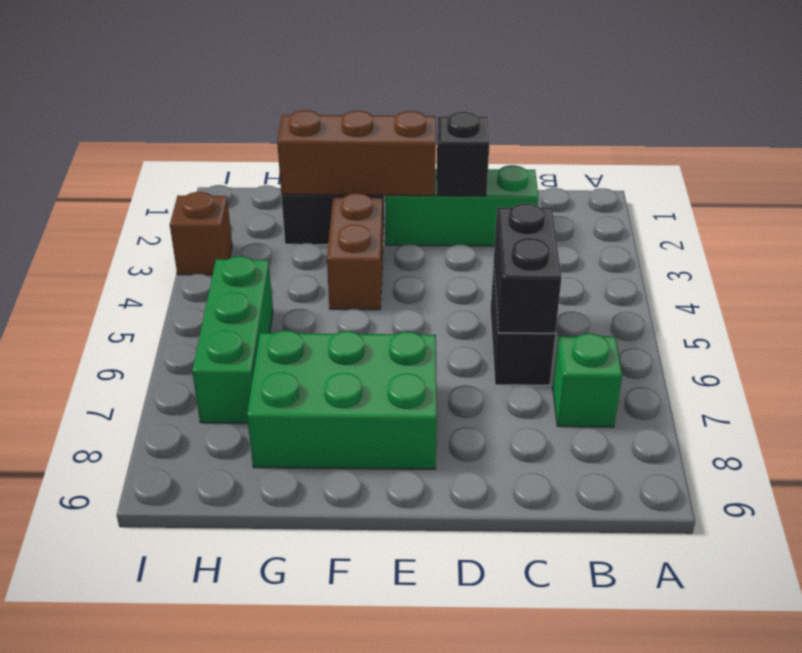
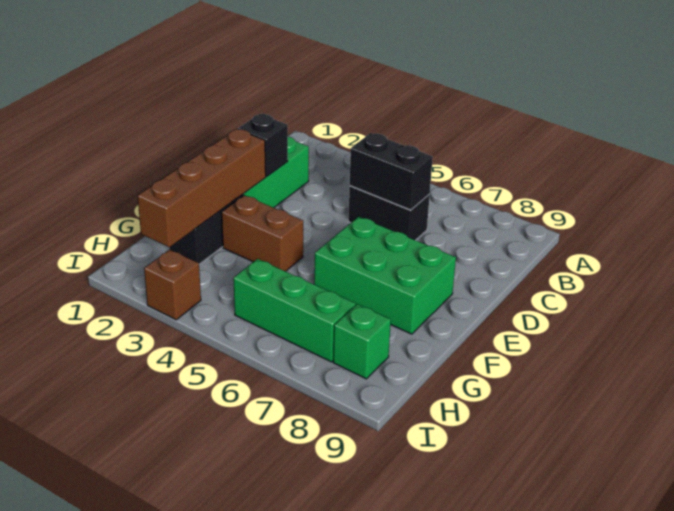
green brick B7 level 1 -> green brick H8 level 1
brown brick E2:G2 level 2 -> brown brick E2:H2 level 2
green brick E7:G8 level 1 -> green brick E6:F8 level 1

